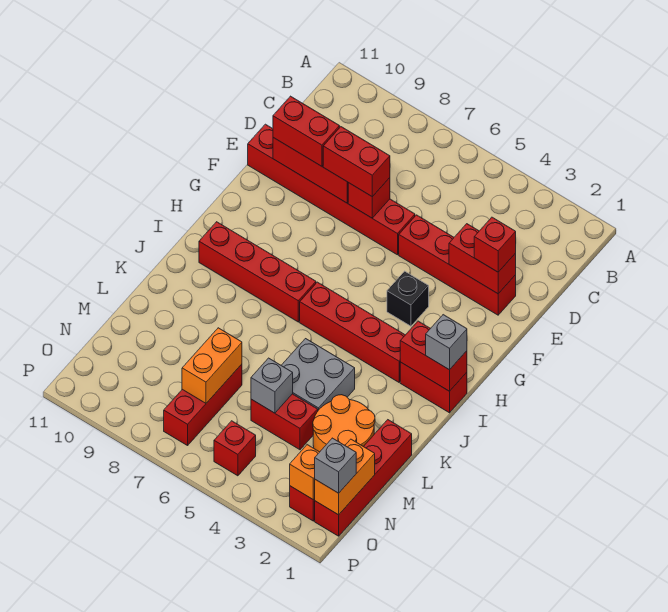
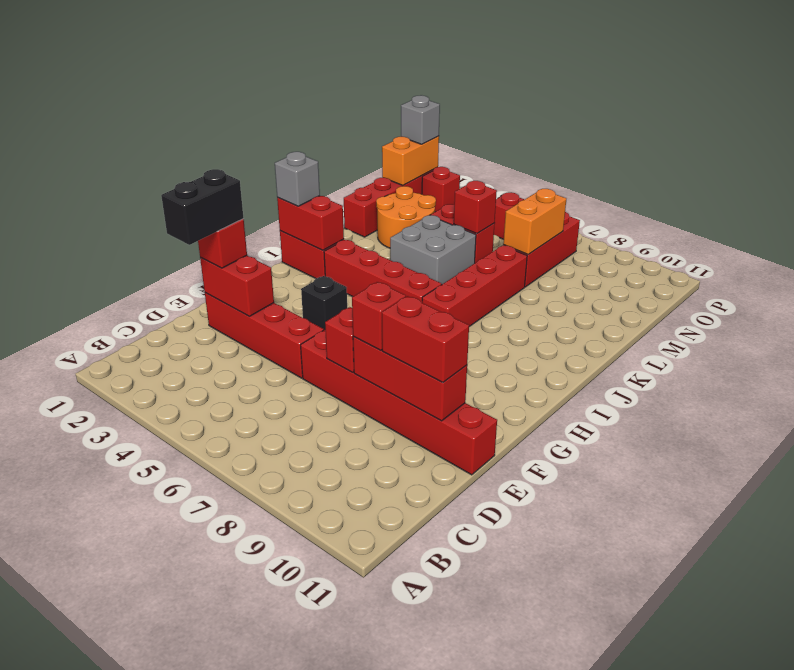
none -> black brick D2:E2 level 4
red brick E7:E8 level 3 -> red brick E8 level 3
red brick I7:I10 level 1 -> red brick I7:L7 level 1
grey brick M5 level 2 -> red brick M5 level 2
orange brick O2 level 2 -> none

